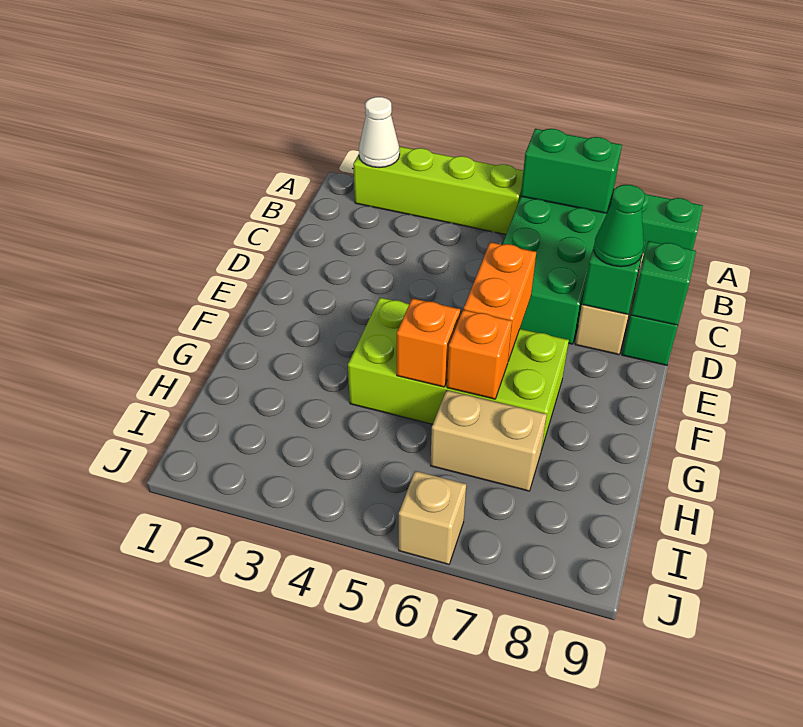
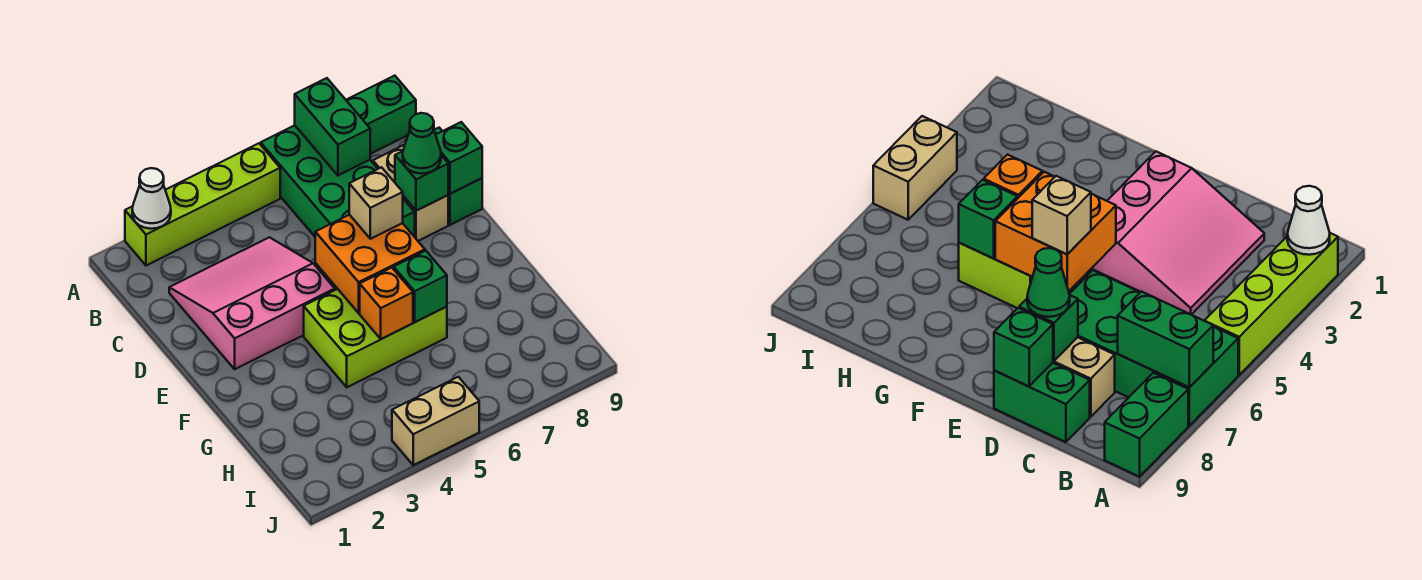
green brick A6:A7 level 2 -> green brick A7:B7 level 2
none -> pink slope C2:E4 level 1 top E
orange brick E6:F6 level 2 -> orange brick E5:F6 level 2
lime brick F4:G7 level 1 -> lime brick F4:G6 level 1
orange brick G6 level 2 -> green brick G6 level 2
tan brick H6:H7 level 1 -> tan brick J4:J5 level 1
tan brick J6 level 1 -> tan brick E6 level 3

